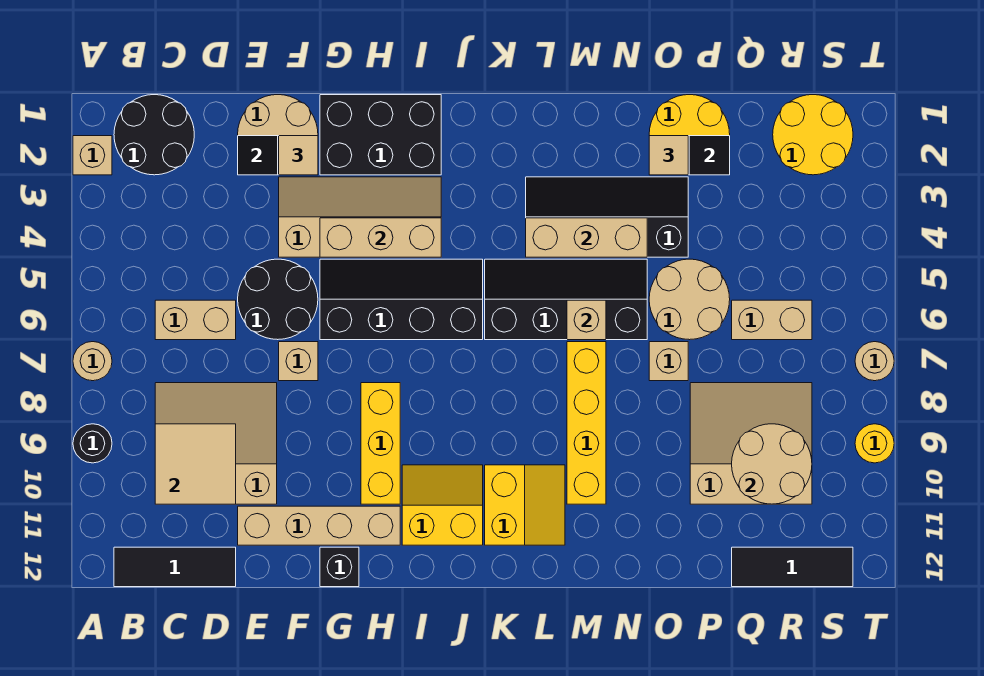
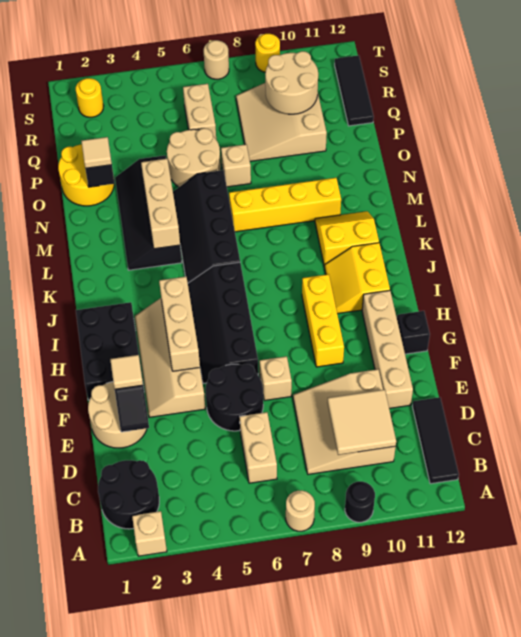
yellow brick H8:H10 level 1 -> yellow brick G9:I9 level 1
tan brick M6 level 2 -> none
yellow round brick R1:S2 level 1 -> yellow round brick S2 level 1

